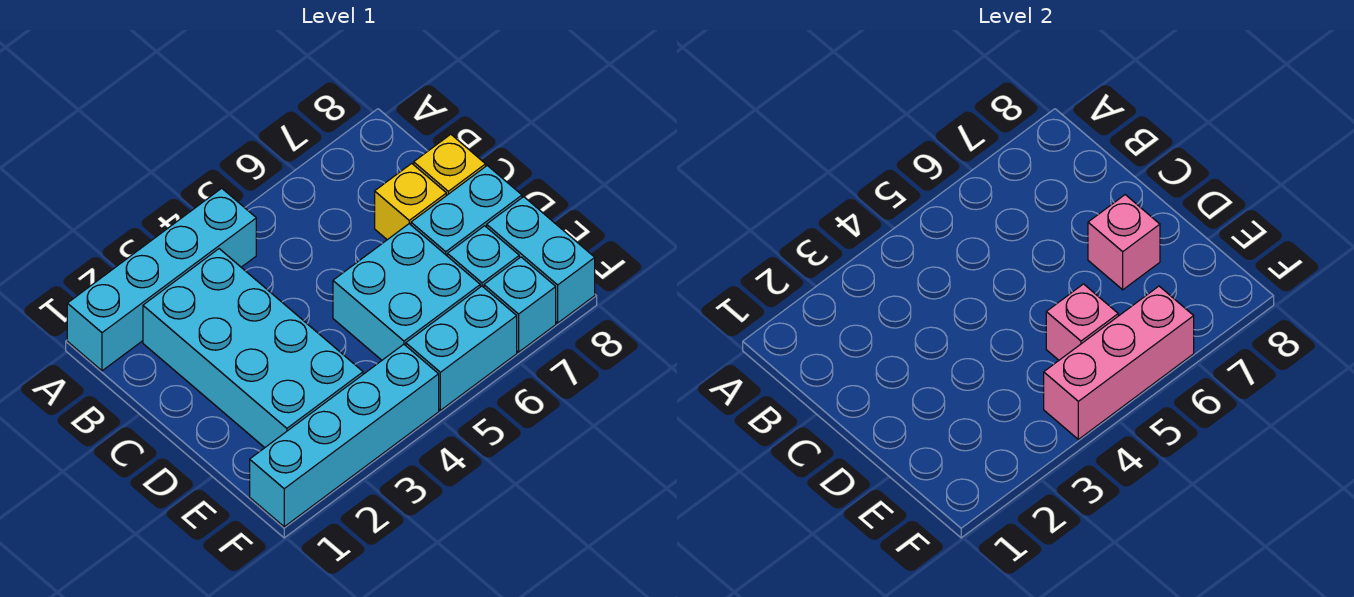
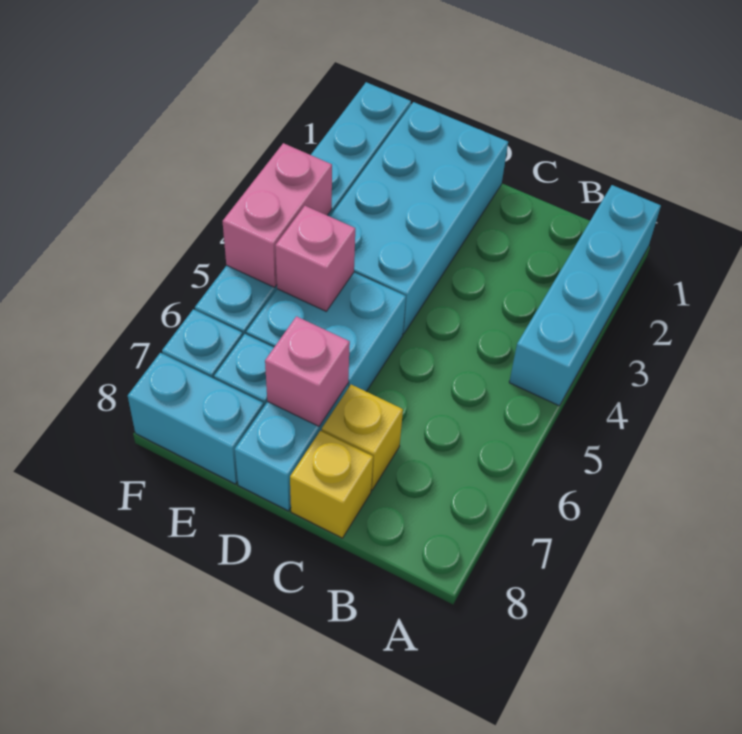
cyan brick B2:E3 level 1 -> cyan brick D1:E4 level 1
pink brick F4:F6 level 2 -> pink brick F4:F5 level 2

